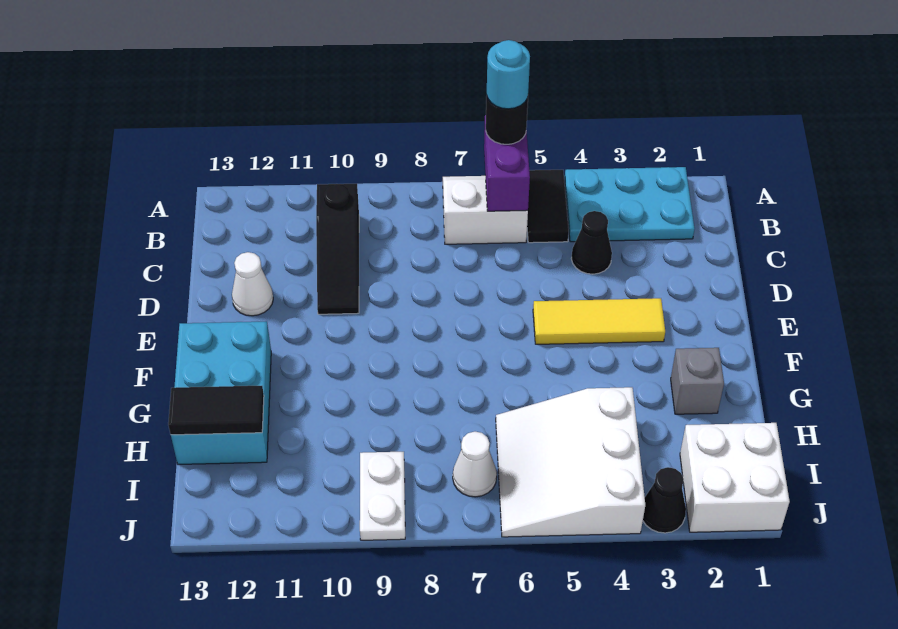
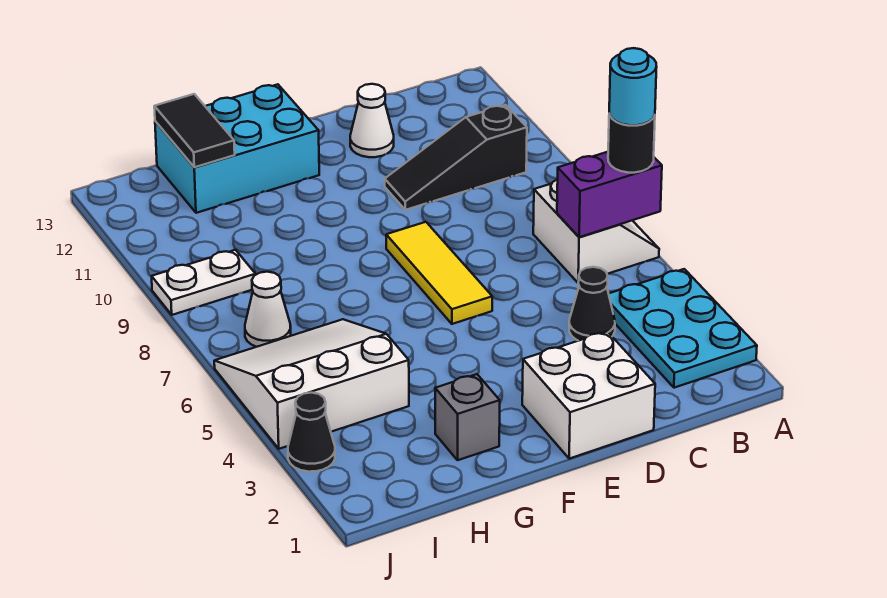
black tile A5:B5 level 1 -> none
yellow tile E3:E5 level 1 -> yellow tile E6:E8 level 1
white brick I1:J2 level 1 -> white brick D1:E2 level 1

